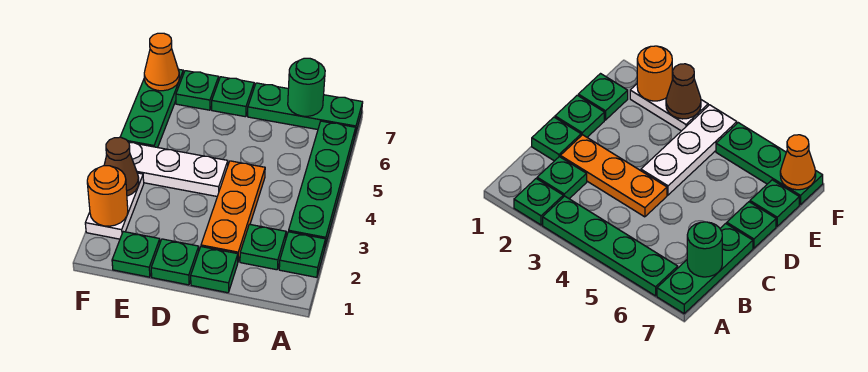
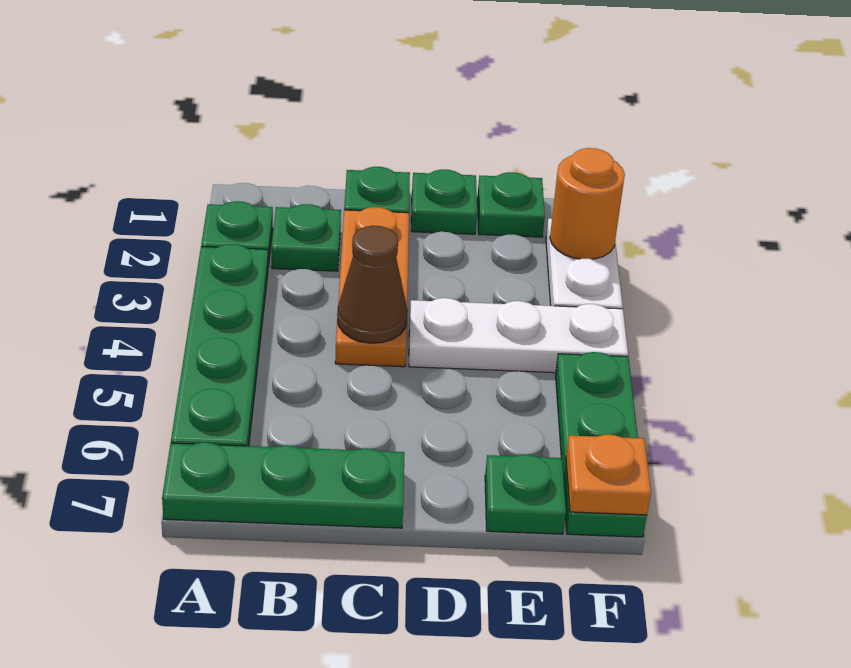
green round brick B7 level 2 -> none
green plate D7 level 1 -> none
brown cone F3 level 2 -> brown cone C4 level 2
orange cone F7 level 2 -> orange plate F7 level 2

